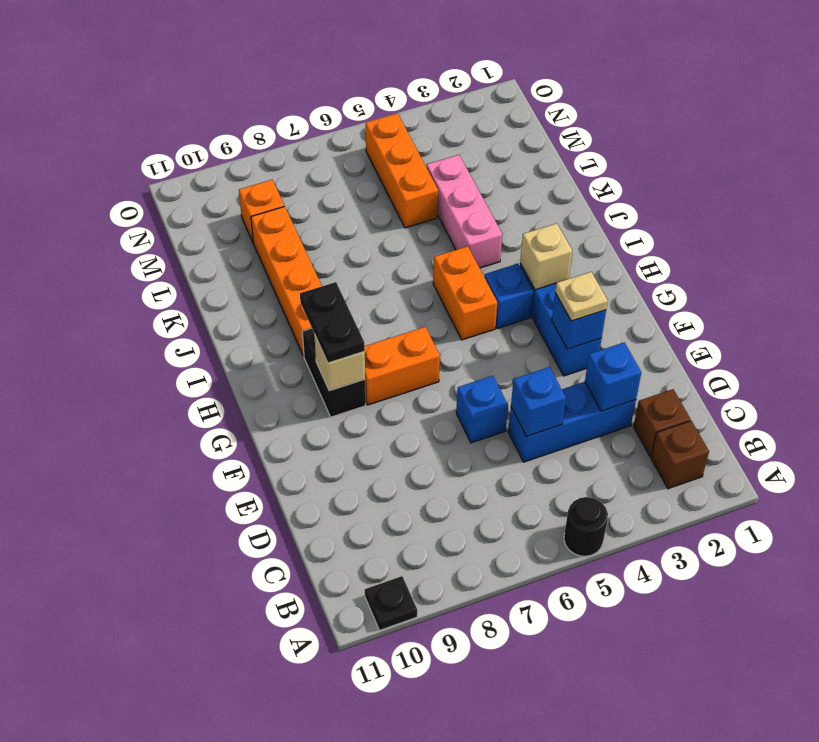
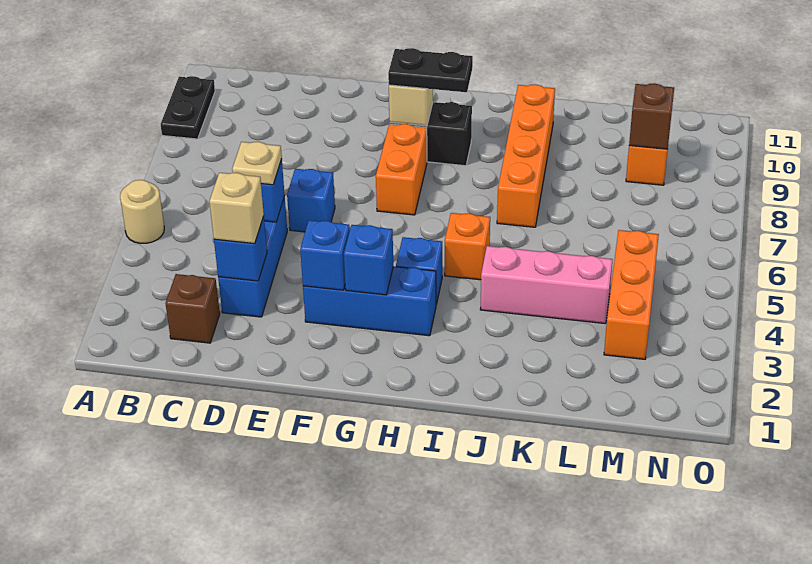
black round brick A5 level 1 -> tan round brick A5 level 1
black plate A10 level 1 -> black plate A9:A10 level 1
brown brick B2 level 1 -> brown brick M9 level 2
tan plate F3 level 3 -> tan plate D5 level 3
none -> blue brick G3 level 2
tan brick H3 level 2 -> tan brick D3 level 3
orange brick H5:I5 level 1 -> orange brick I5 level 1
orange brick I9:L9 level 1 -> orange brick J7:J10 level 1
orange brick L5:N5 level 1 -> orange brick M3:M5 level 1

